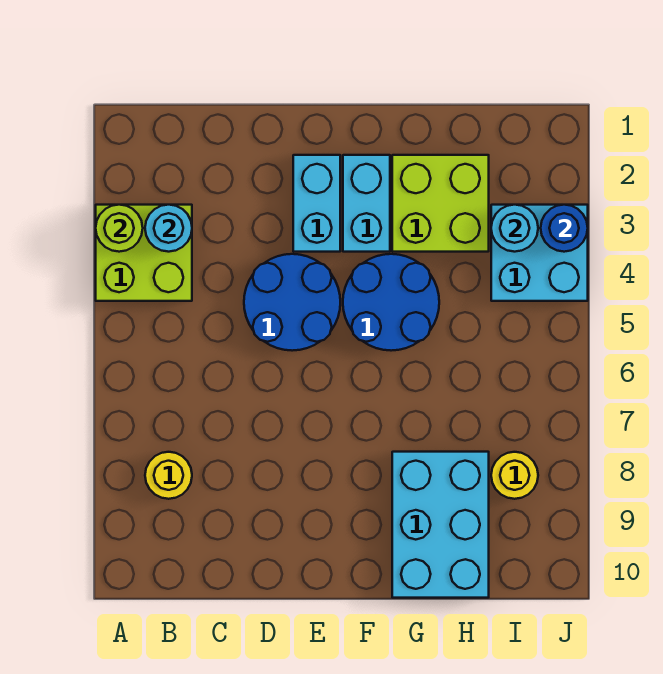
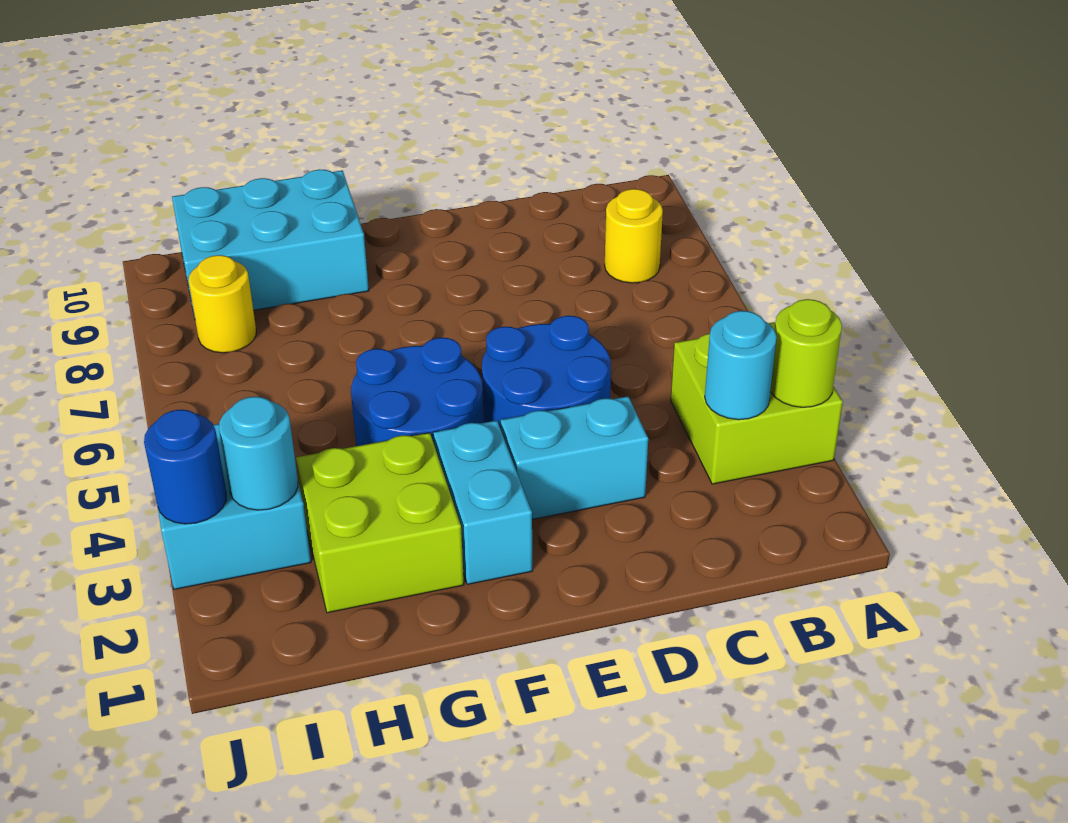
cyan brick E2:E3 level 1 -> cyan brick D3:E3 level 1
cyan brick G8:H10 level 1 -> cyan brick G9:I10 level 1

